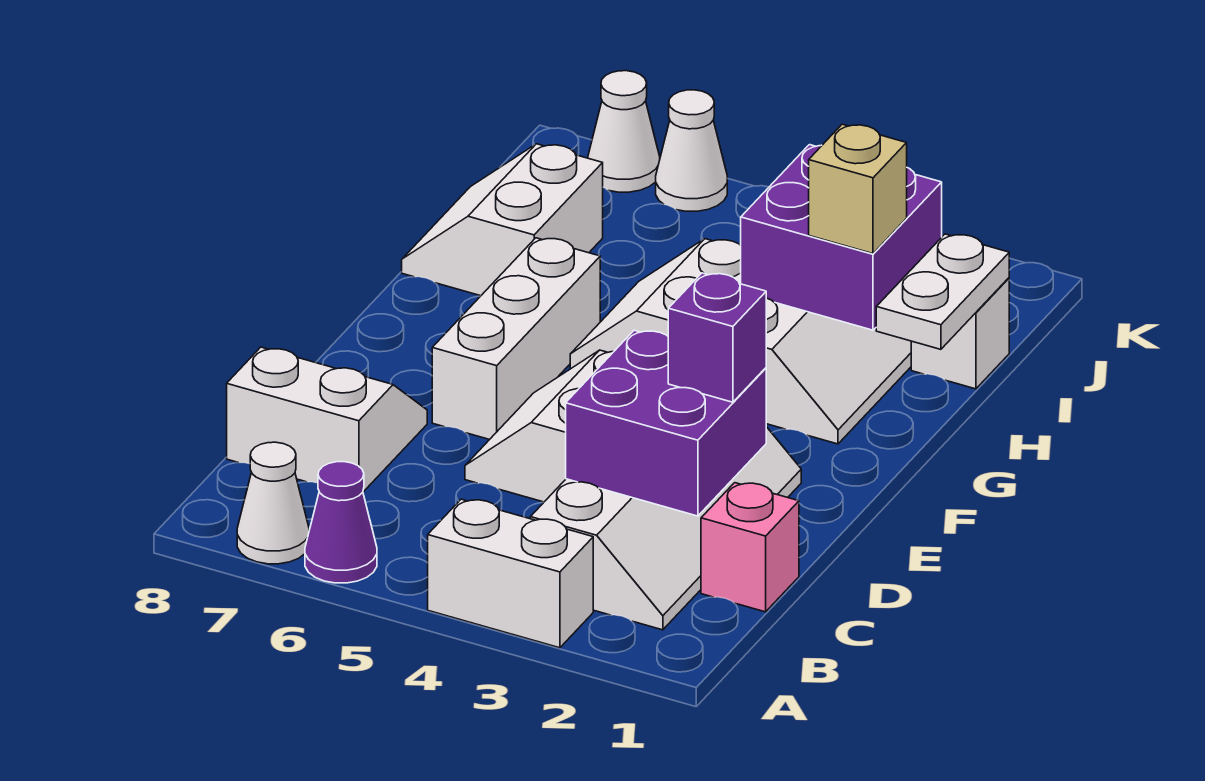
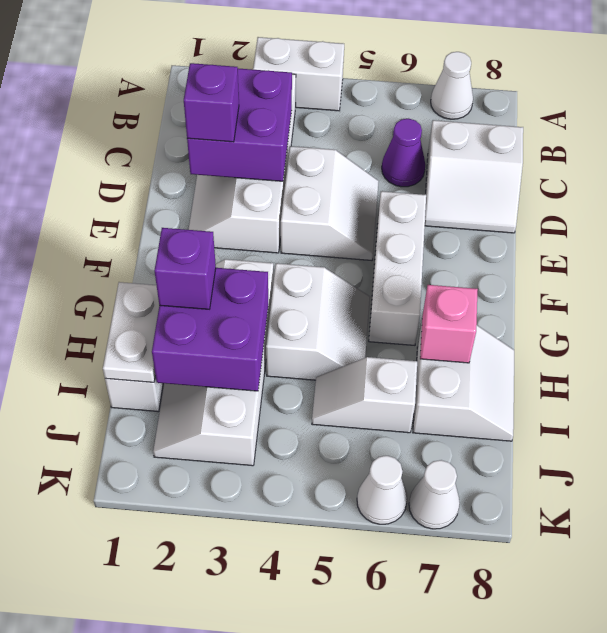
purple cone A6 level 1 -> purple cone C6 level 1
pink brick C1 level 1 -> pink brick H7 level 2
tan brick H2 level 3 -> purple brick H2 level 3
none -> white slope I5:I6 level 1 top 6

